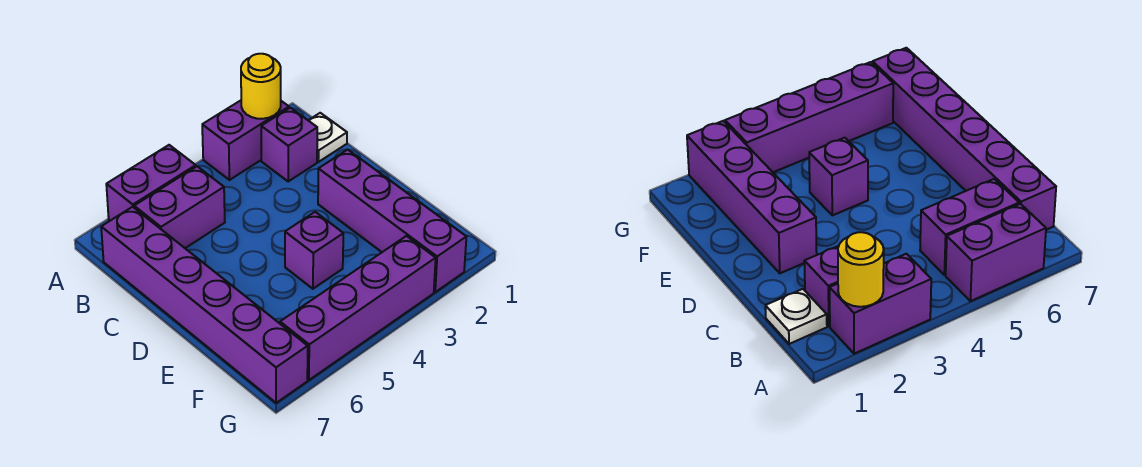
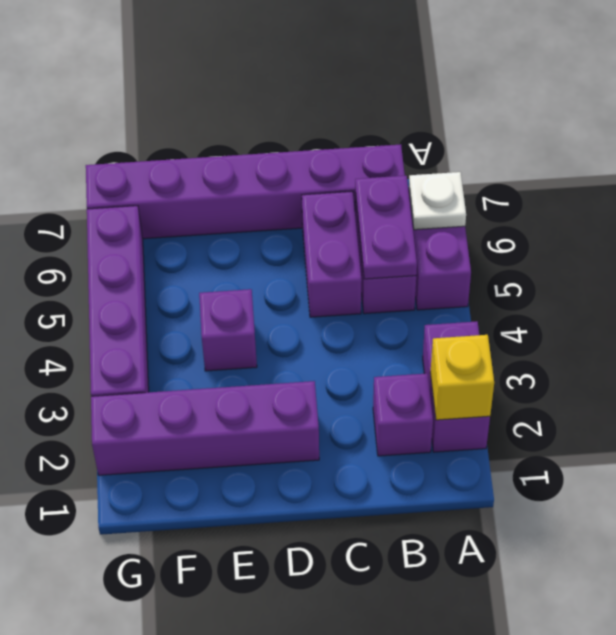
yellow round brick A2 level 2 -> yellow brick A2 level 2
white plate B1 level 1 -> white plate A6 level 2
none -> purple plate B5:B6 level 2
none -> purple brick C5:C6 level 1

